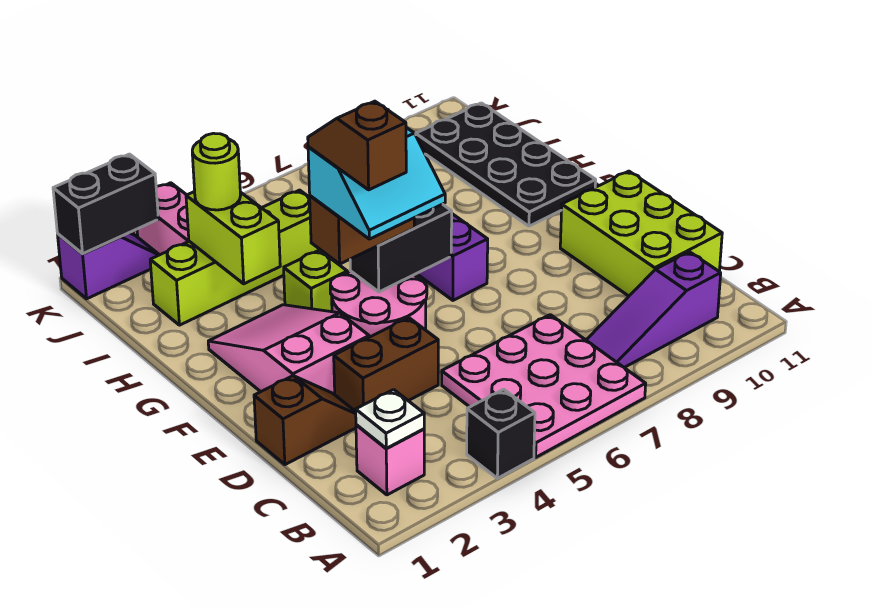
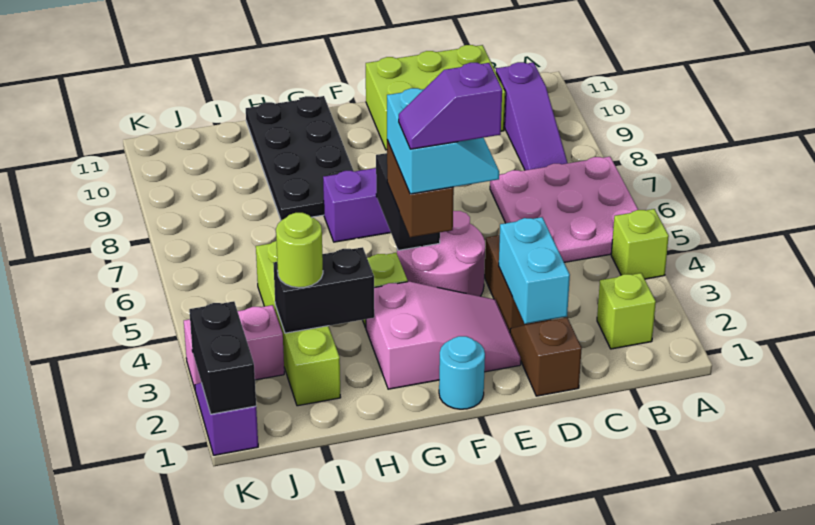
black brick A4 level 1 -> lime brick A4 level 1
pink brick B2 level 1 -> lime brick B2 level 1
white plate B2 level 2 -> none
none -> cyan brick D2:D3 level 2
pink slope E2:G3 level 1 top E -> pink slope E2:G3 level 1 top G
brown slope E4:F4 level 5 top E -> purple slope E4:F4 level 5 top E
none -> cyan round brick F1 level 1
black plate G10:J11 level 1 -> black plate G8:H11 level 1
lime brick H3:I3 level 2 -> black brick H3:I3 level 2

